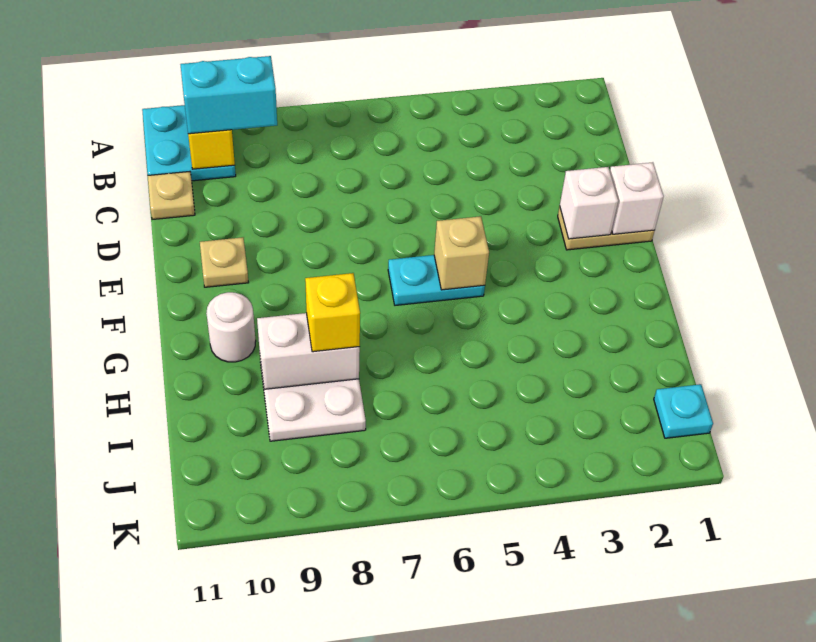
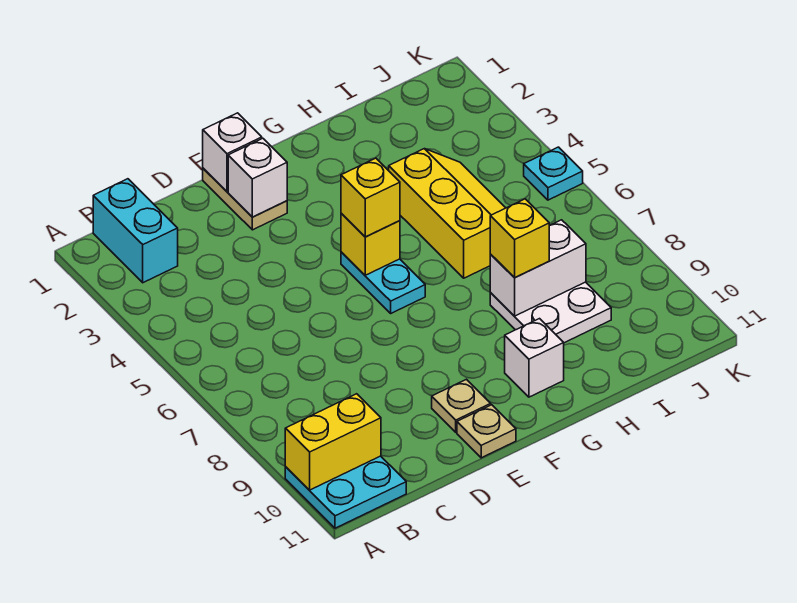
cyan brick B9:B10 level 3 -> cyan brick B1:B2 level 1
tan plate C11 level 1 -> tan plate E11 level 1
tan brick F5 level 2 -> yellow brick F5 level 2
none -> yellow brick F5 level 3
white round brick G10 level 1 -> white brick G10 level 1
none -> yellow slope H4:I6 level 1 top H
white brick H8:H9 level 2 -> white brick H8:I8 level 2
cyan plate J1 level 1 -> cyan plate K5 level 1

